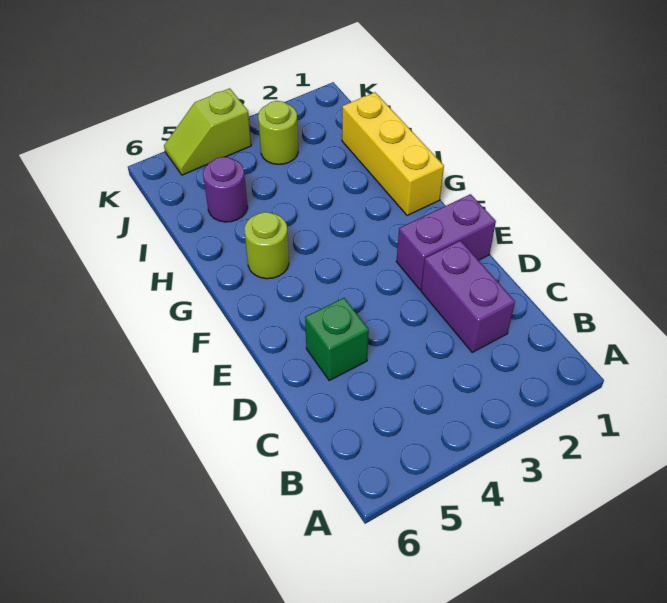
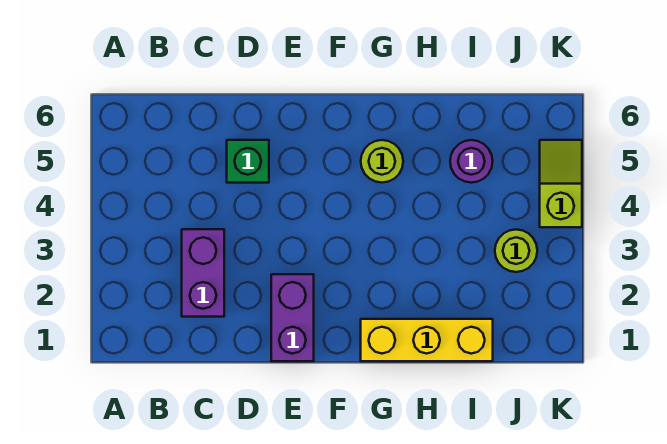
purple brick C2:D2 level 1 -> purple brick C2:C3 level 1

